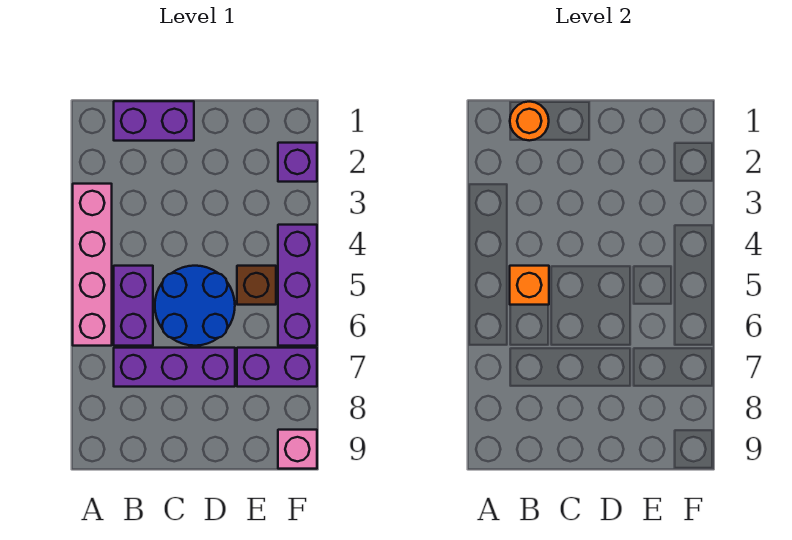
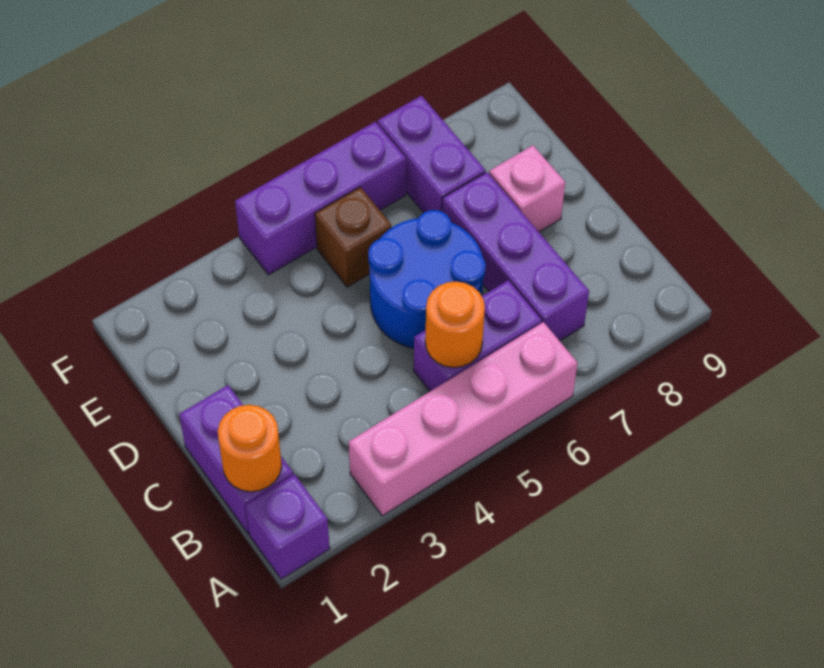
orange brick B5 level 2 -> orange round brick B5 level 2
purple brick F2 level 1 -> purple brick A1 level 1
pink brick F9 level 1 -> pink brick D8 level 1

